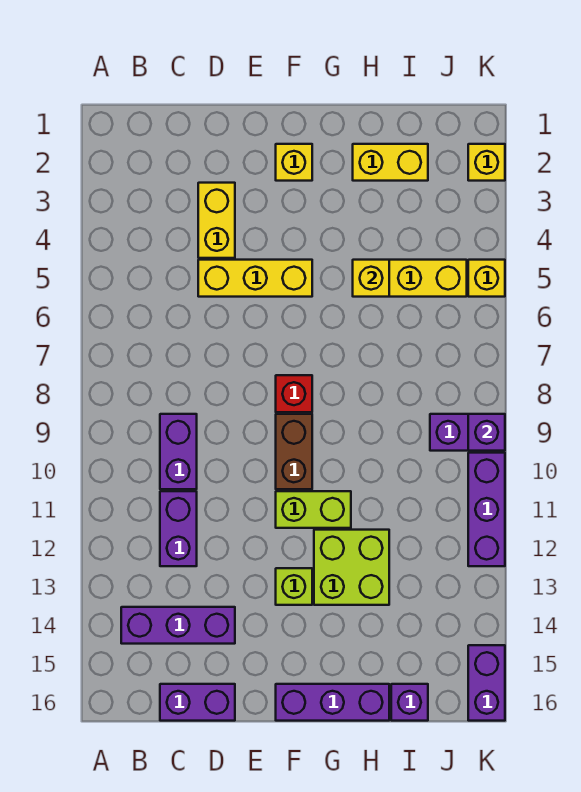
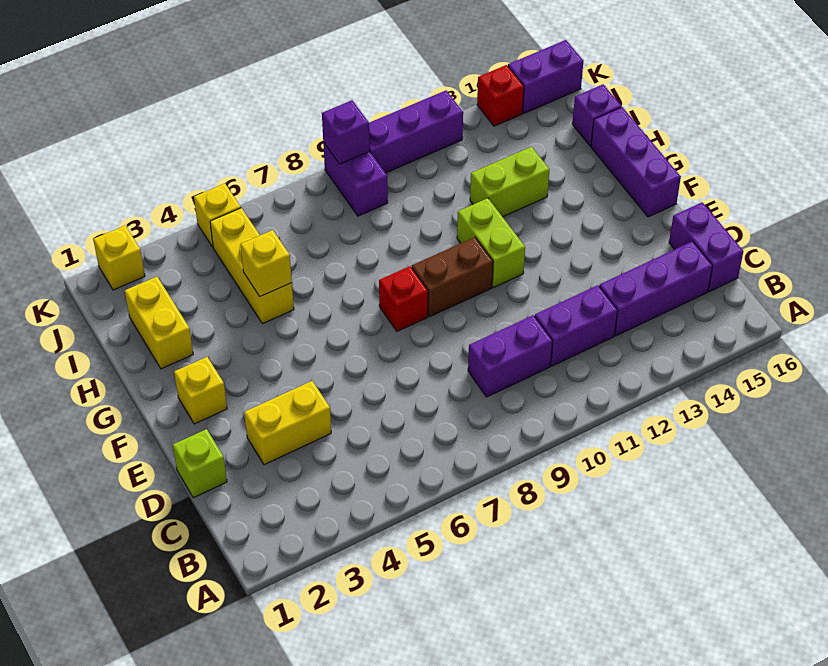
purple brick B14:D14 level 1 -> purple brick C13:C15 level 1
yellow brick D5:F5 level 1 -> none
lime brick F13 level 1 -> lime brick D1 level 1
lime brick G12:H13 level 1 -> lime brick H12:H13 level 1
none -> red brick K14 level 1

